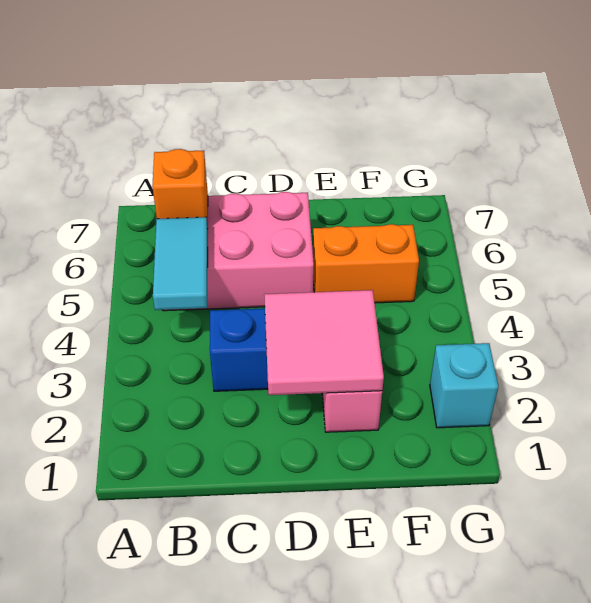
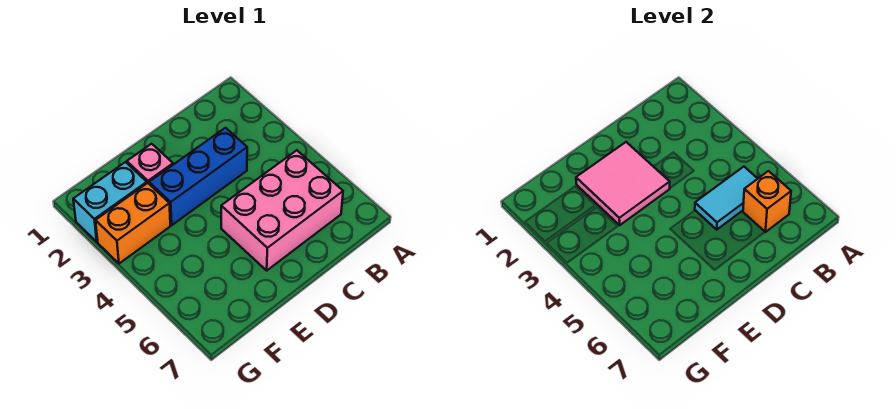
cyan tile B4:B5 level 2 -> cyan tile B5:C5 level 2
orange brick E5:F5 level 1 -> orange brick F3:G3 level 1
cyan brick G2 level 1 -> cyan brick F2:G2 level 1

